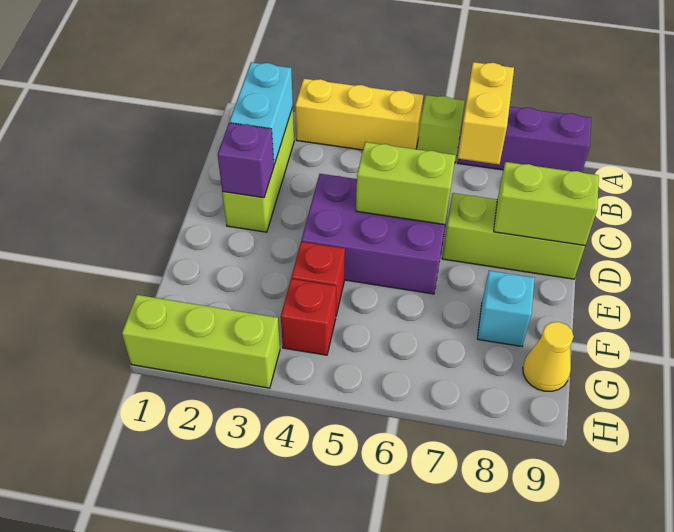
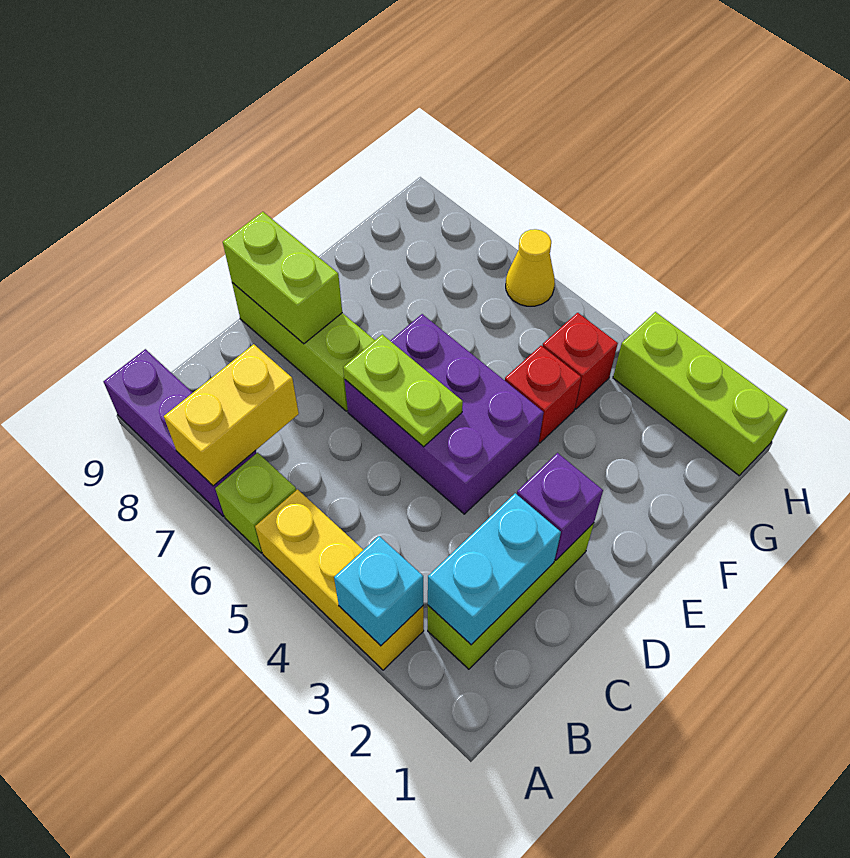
lime brick D5:D6 level 2 -> lime plate D5:D6 level 2
cyan brick F8 level 1 -> cyan brick A3 level 2
yellow cone G9 level 1 -> yellow cone H6 level 1

